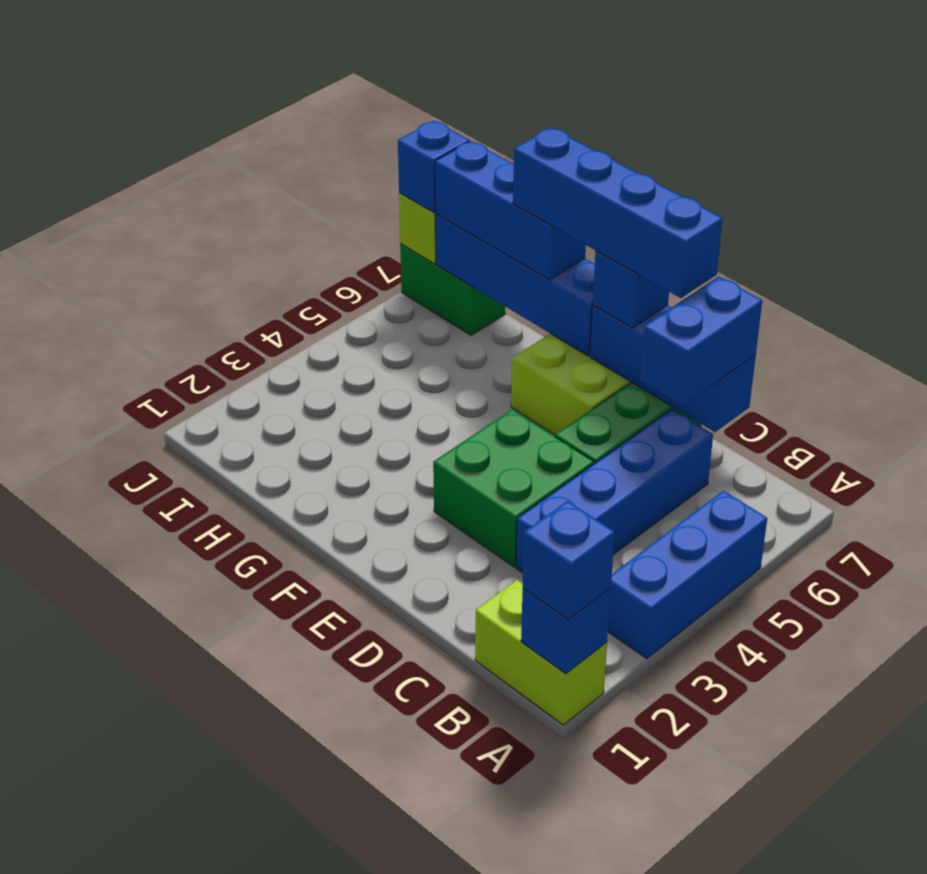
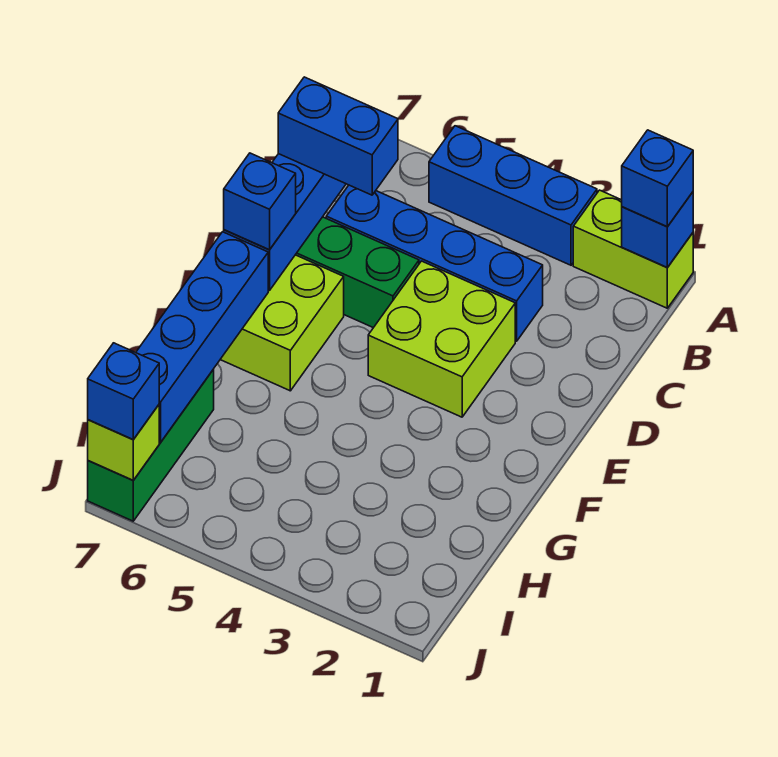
lime brick A1:B1 level 1 -> lime brick A1:A2 level 1
green brick D3:E4 level 1 -> lime brick D3:E4 level 1
blue brick D7:G7 level 4 -> none
blue brick G7:I7 level 3 -> none
green brick I7:J7 level 1 -> green brick H7:J7 level 1

